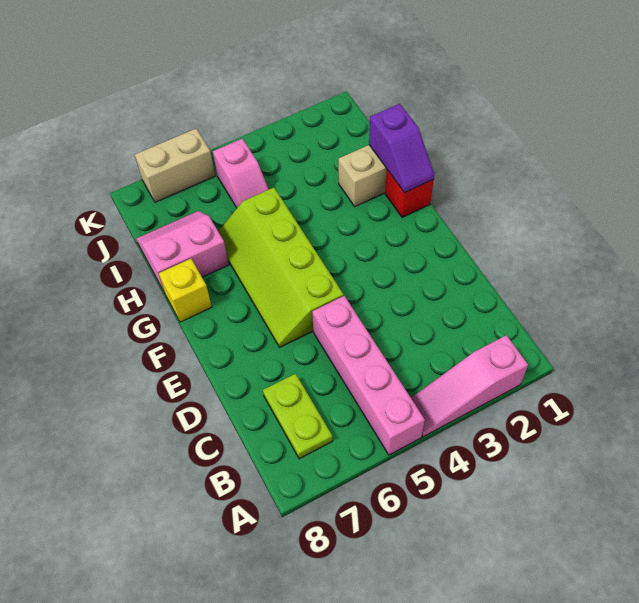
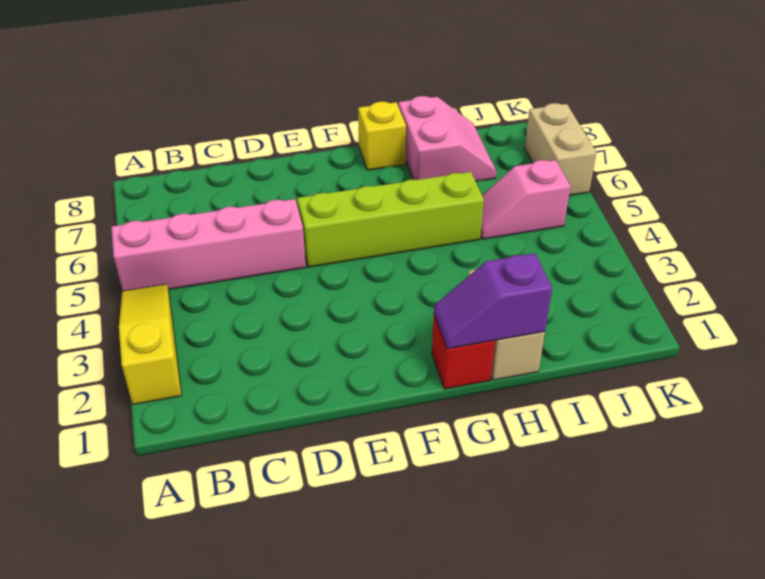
pink slope A2:A4 level 1 top 2 -> yellow slope A2:A4 level 1 top 2
lime plate B7:C7 level 1 -> none

